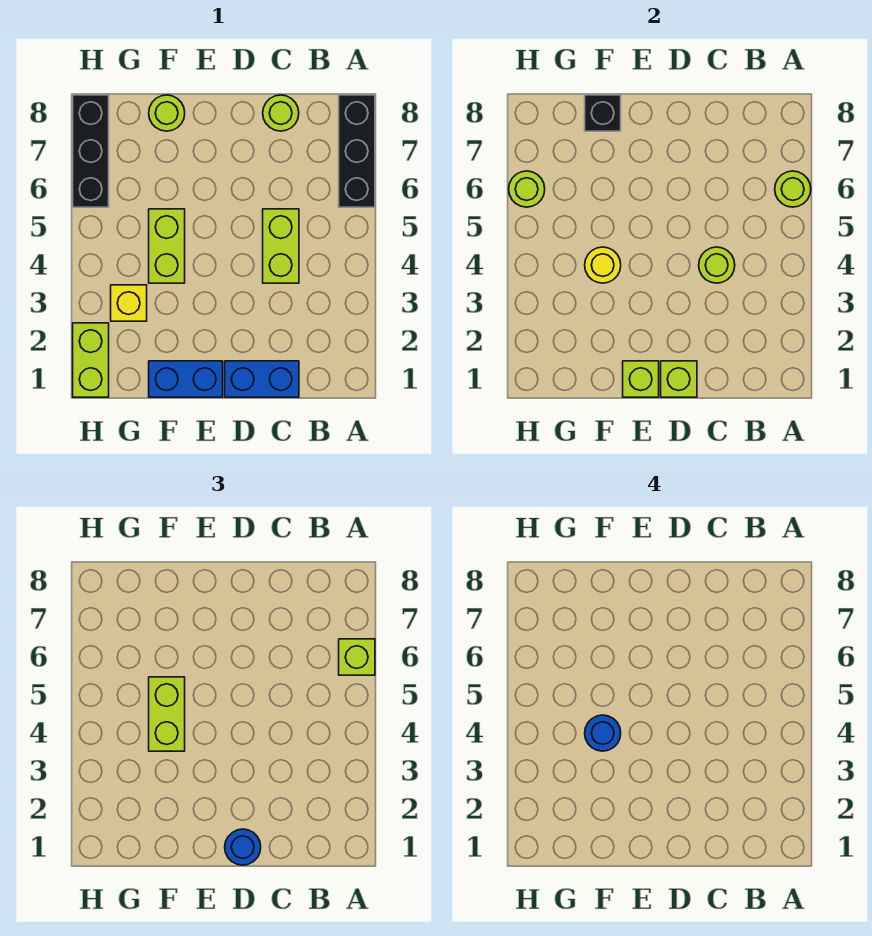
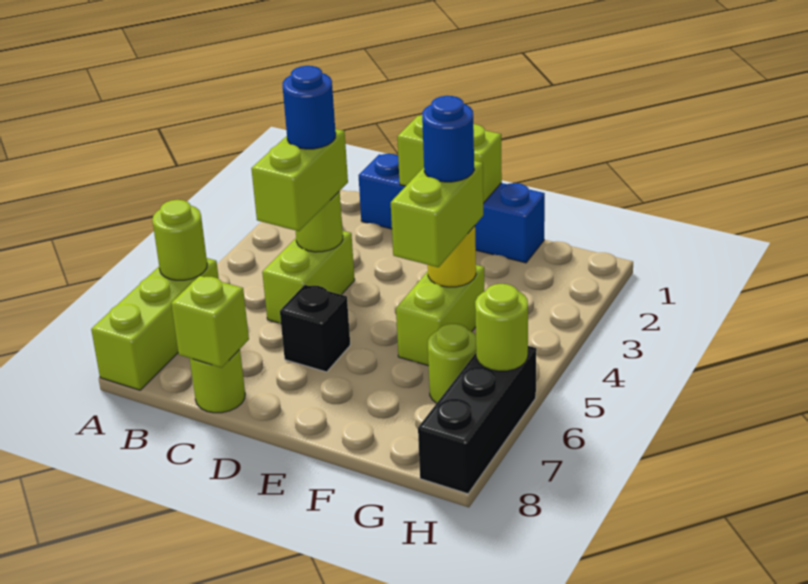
black brick A6:A8 level 1 -> lime brick A6:A8 level 1
lime brick A6 level 3 -> lime brick C8 level 2
blue round brick D1 level 3 -> blue round brick C4 level 4
lime round brick F8 level 1 -> lime round brick G6 level 1
black brick F8 level 2 -> black brick D6 level 1
yellow brick G3 level 1 -> none
lime brick H1:H2 level 1 -> lime brick C4:C5 level 3

